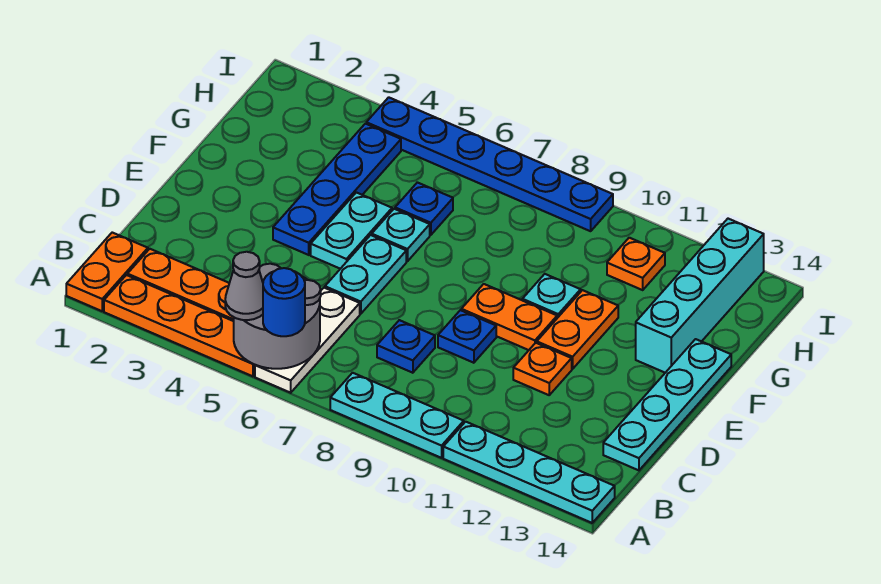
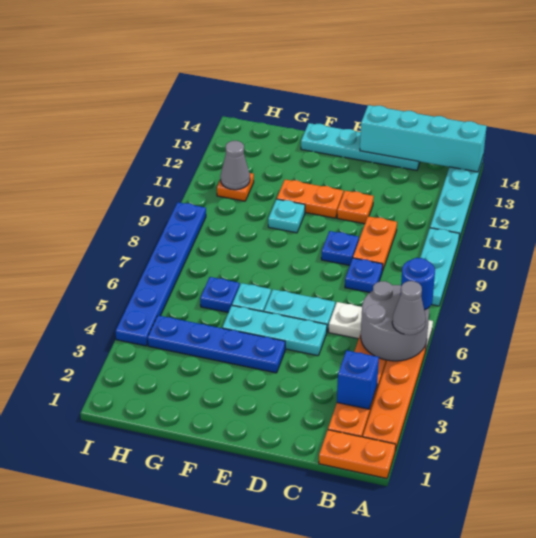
none -> blue brick B3 level 2
cyan plate E5:F5 level 1 -> cyan plate D5:F5 level 1
orange plate E9:E10 level 1 -> orange plate C9:C10 level 1
cyan brick F13:I13 level 1 -> cyan brick A14:D14 level 2
none -> grey cone H11 level 2

